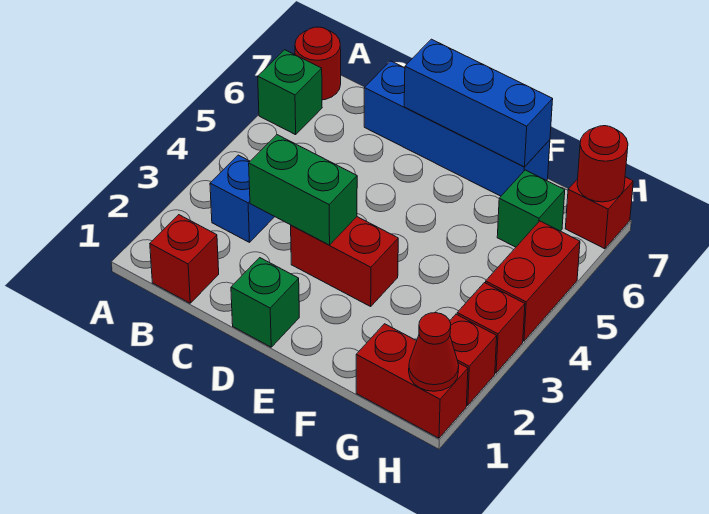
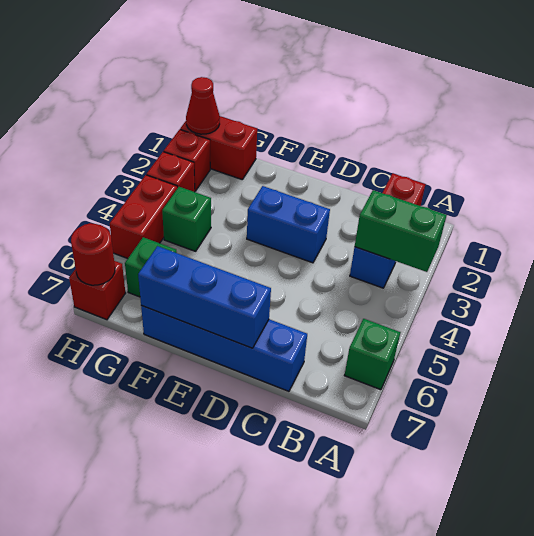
red round brick A7 level 1 -> none
green brick C3:D3 level 2 -> green brick A3:B3 level 2
green brick D1 level 1 -> green brick G4 level 1
red brick D3:E3 level 1 -> blue brick D3:E3 level 1

